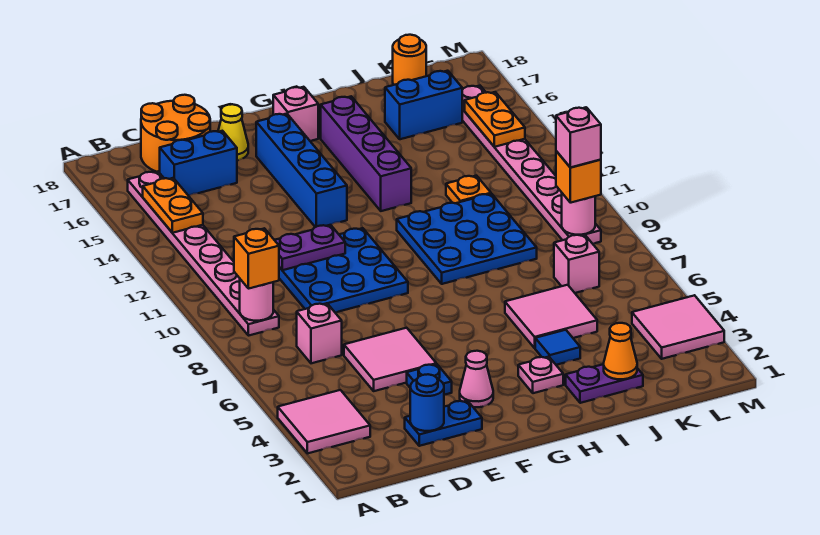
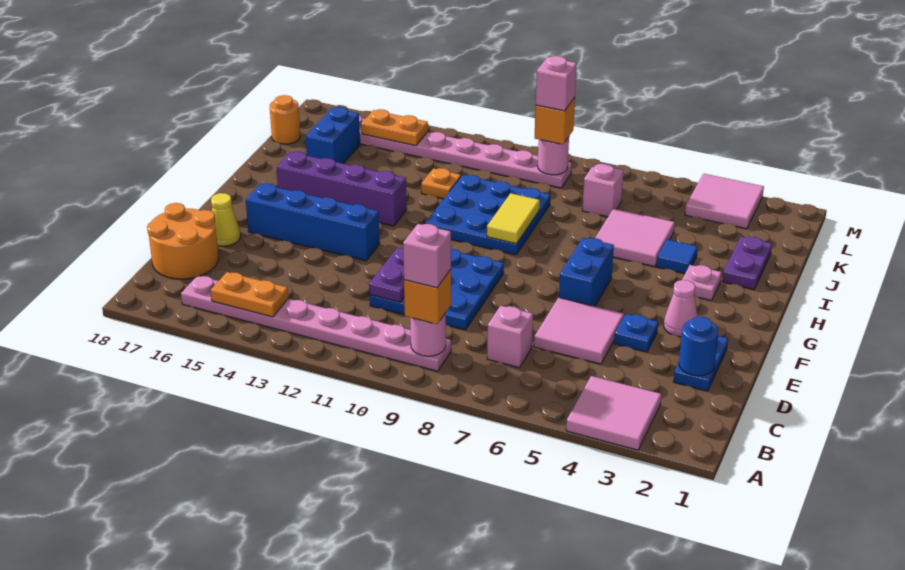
blue brick C16:D16 level 1 -> blue brick F6:G6 level 1
pink brick G17 level 1 -> pink brick B9 level 4
none -> yellow tile H9:I9 level 2
orange cone J2 level 2 -> none

